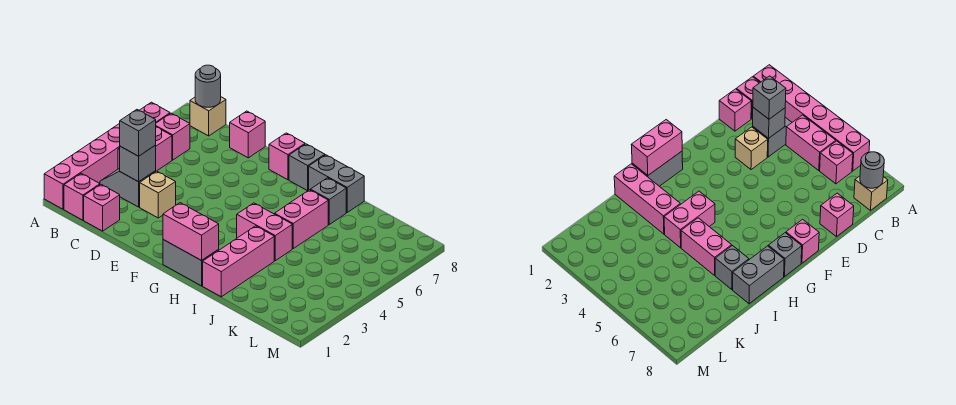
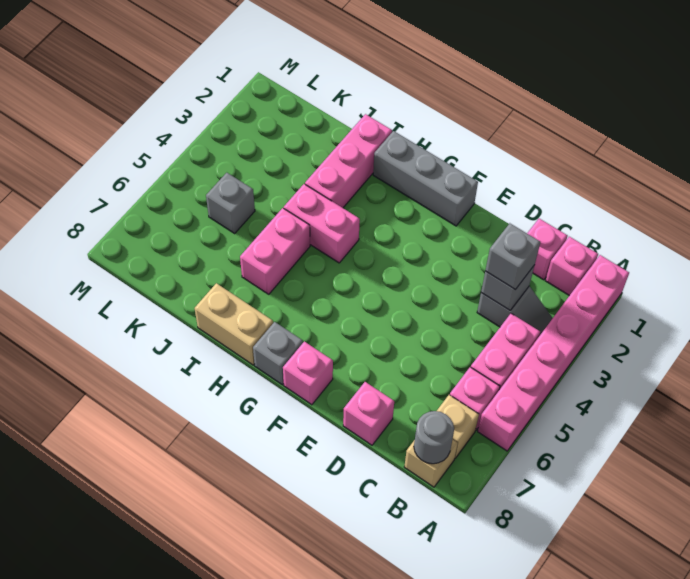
tan brick D3 level 1 -> tan brick B7 level 1
grey brick G1:H1 level 1 -> grey brick F1:H1 level 1
pink brick G1:H1 level 2 -> none
grey brick H8:I8 level 1 -> tan brick H8:I8 level 1
grey brick I7 level 1 -> grey brick K5 level 1

